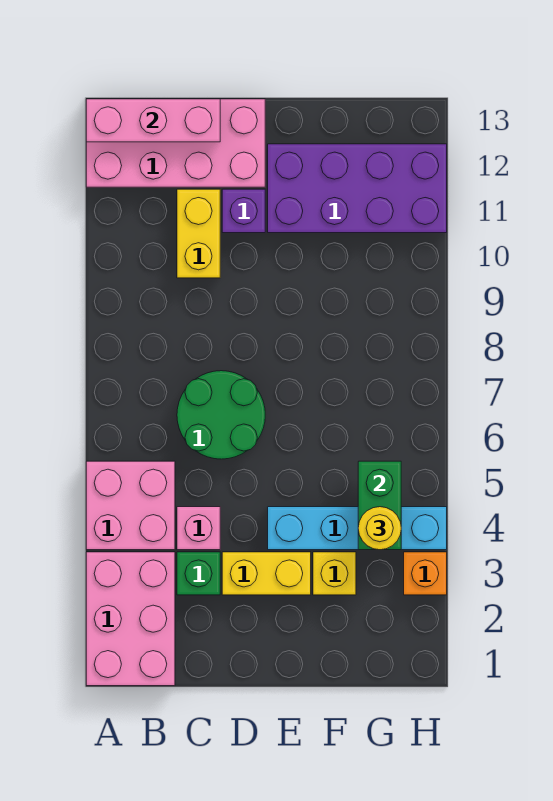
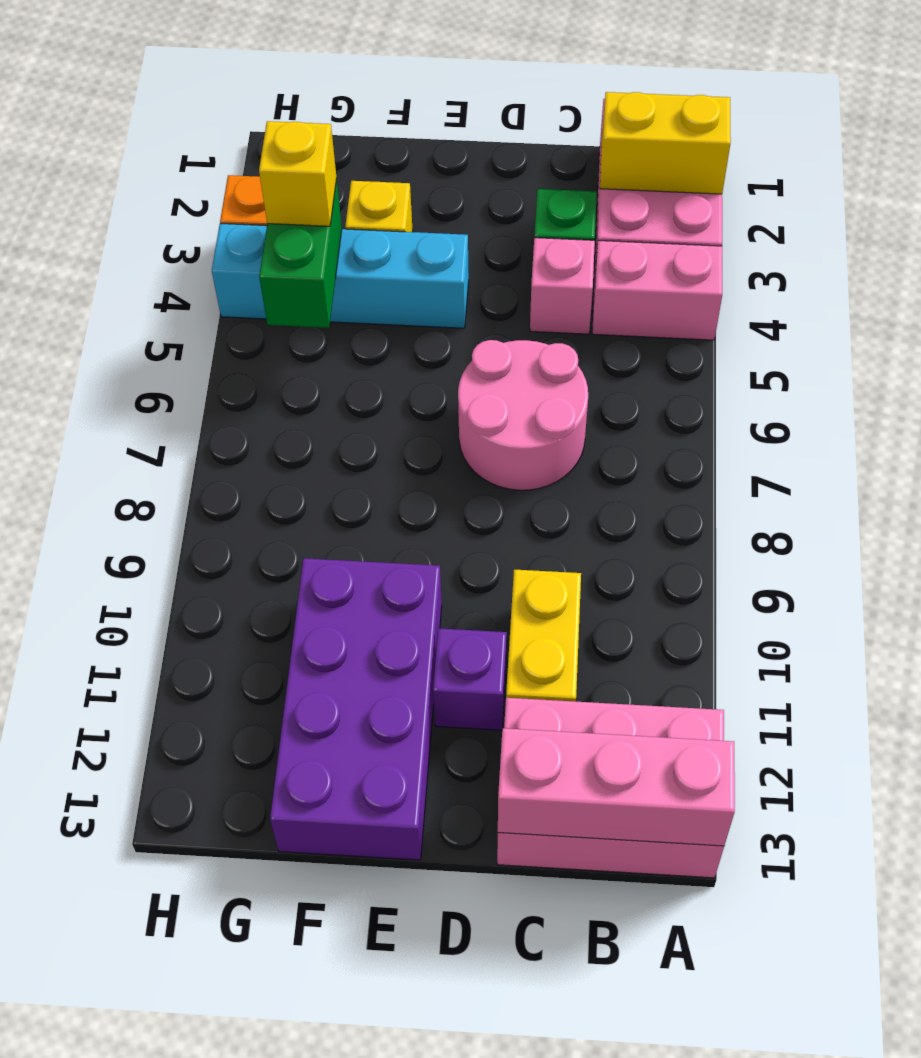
pink brick A4:B5 level 1 -> pink brick A4:B4 level 1
pink brick A12:D13 level 1 -> pink brick A12:C13 level 1
green round brick C6:D7 level 1 -> pink round brick C6:D7 level 1
yellow brick D3:E3 level 1 -> yellow brick A2:B2 level 2
purple brick E11:H12 level 1 -> purple brick E10:F13 level 1
yellow round brick G4 level 3 -> yellow brick G4 level 3

